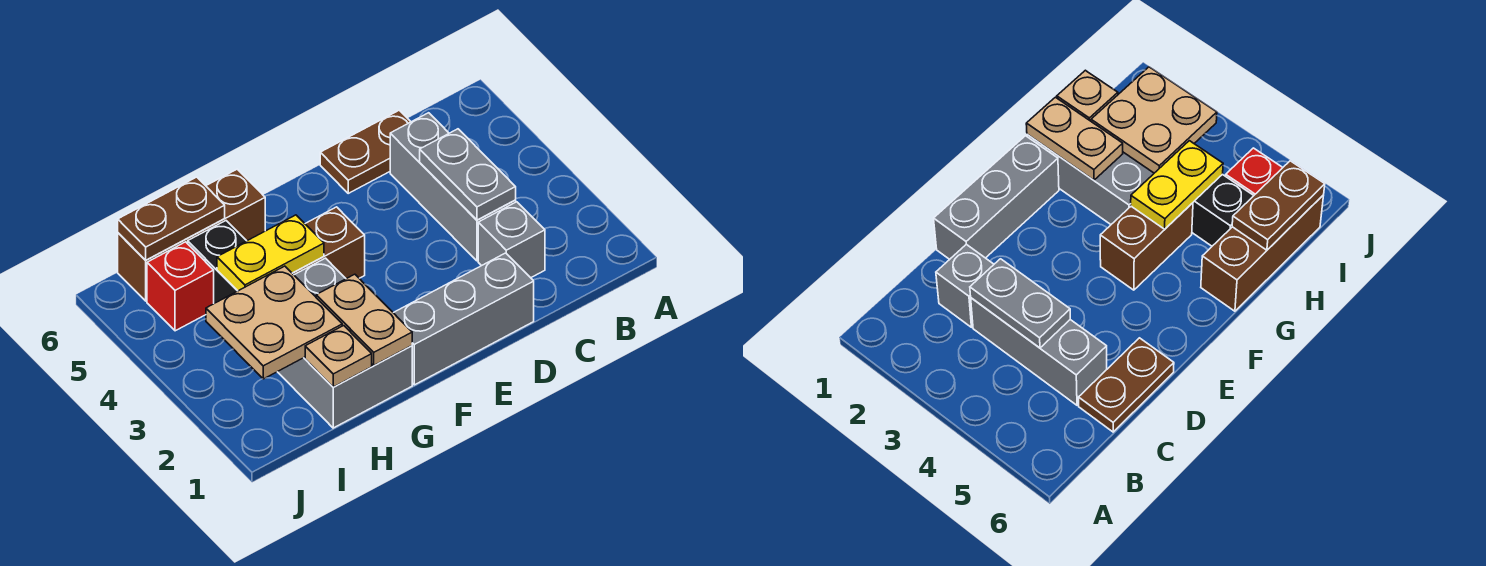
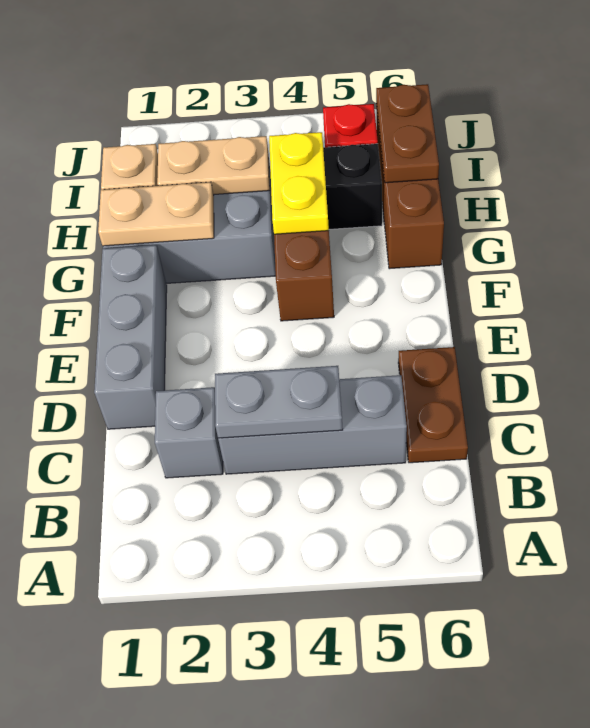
tan plate H2:I3 level 2 -> tan plate H2:H3 level 2

